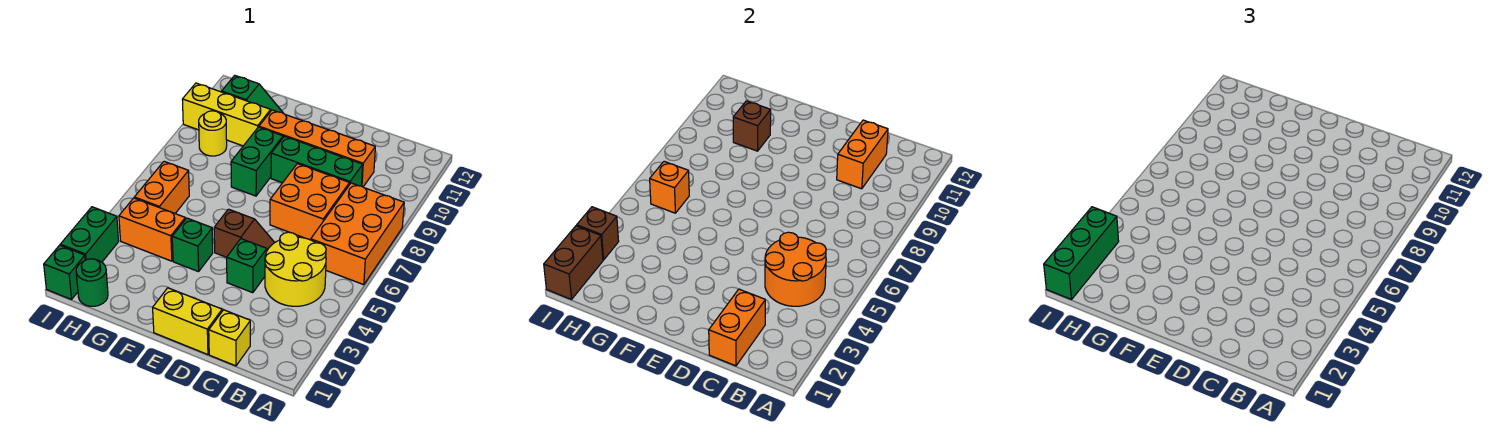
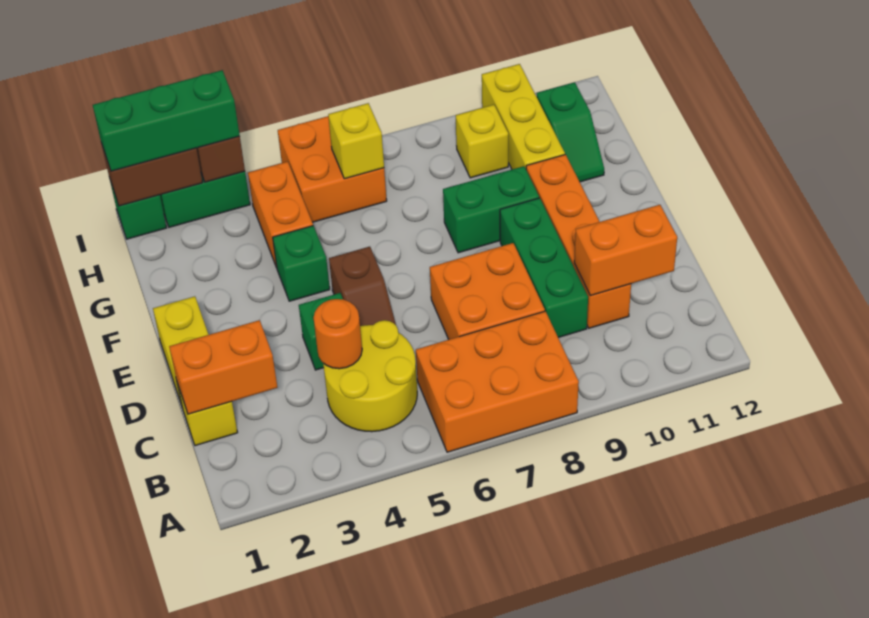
orange round brick B4:C5 level 2 -> orange round brick C4 level 2
brown brick G10 level 2 -> none
green round brick H1 level 1 -> none
orange brick H5:H6 level 1 -> orange brick H5:I6 level 1
orange brick H6 level 2 -> yellow brick H6 level 2
yellow round brick H9 level 1 -> yellow brick H9 level 1

